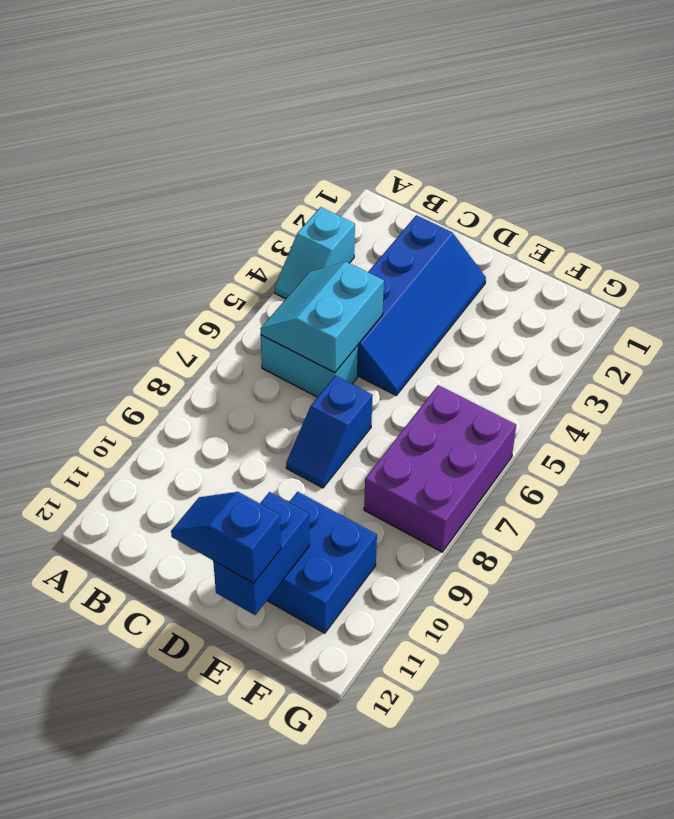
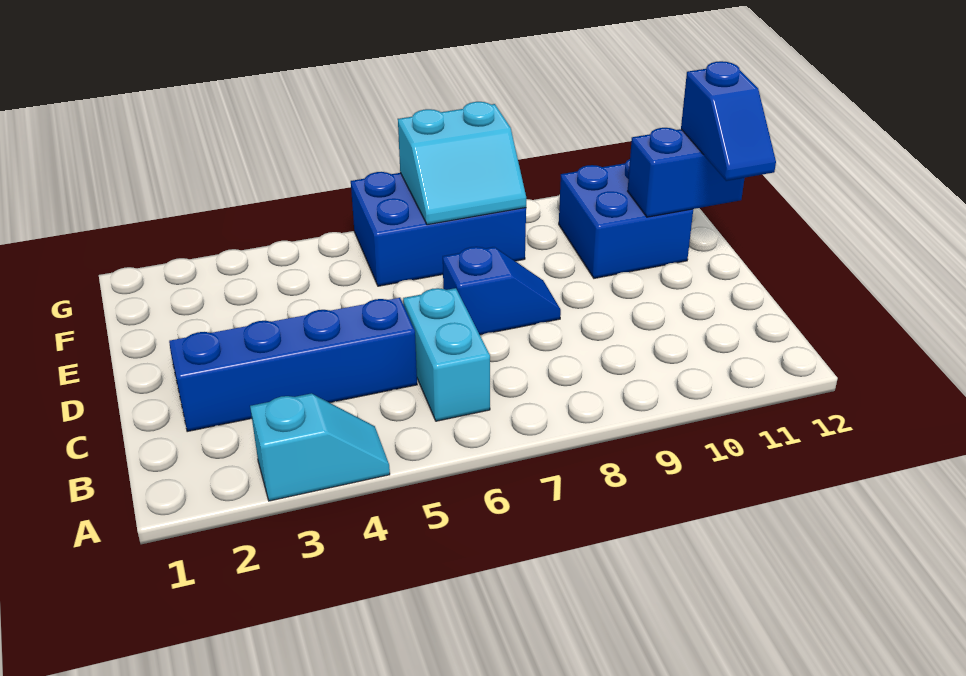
cyan slope B5:C6 level 2 top C -> cyan slope F7:G8 level 2 top G
purple brick F6:G8 level 1 -> blue brick F6:G8 level 1

